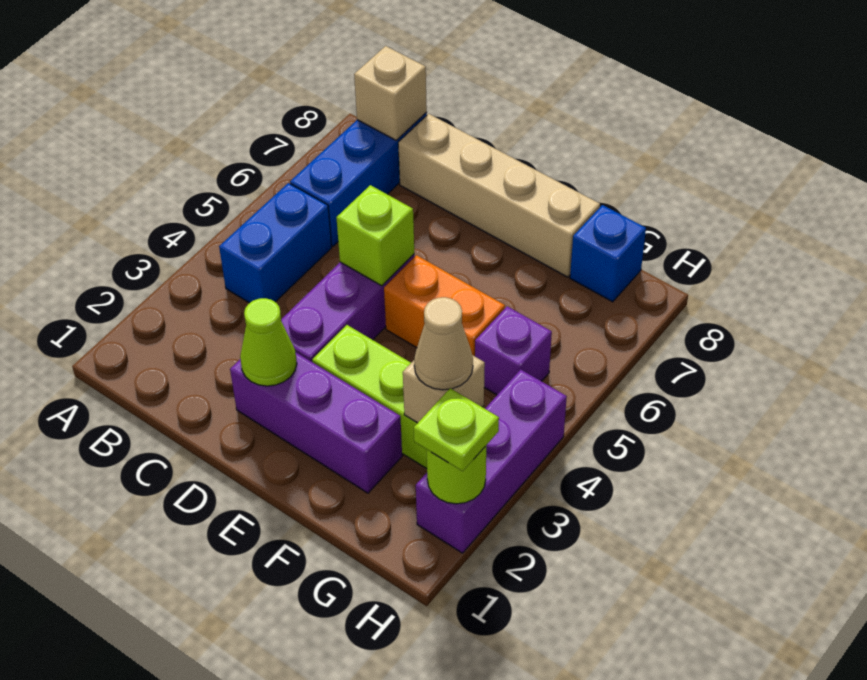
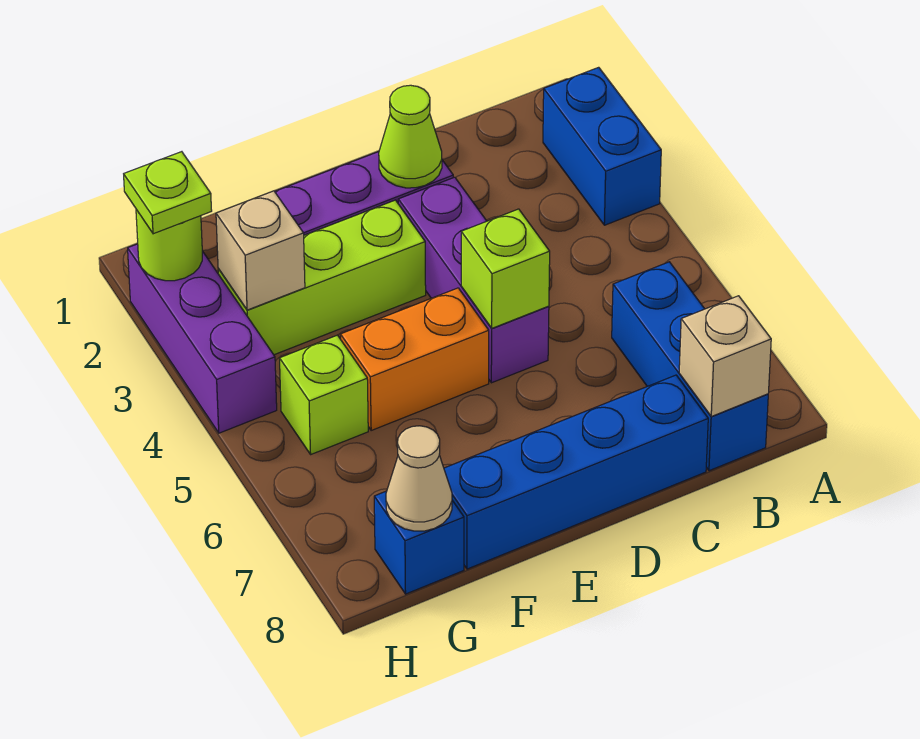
blue brick B4:B5 level 1 -> blue brick A2:A3 level 1
tan brick C8:F8 level 1 -> blue brick C8:F8 level 1
tan cone G3 level 3 -> tan cone G8 level 2
purple brick G5 level 1 -> lime brick G5 level 1

